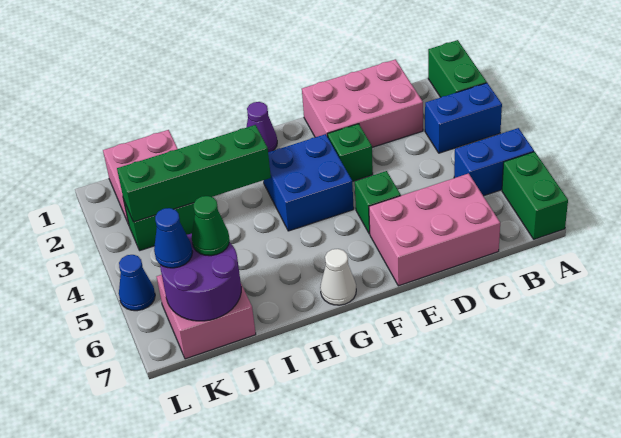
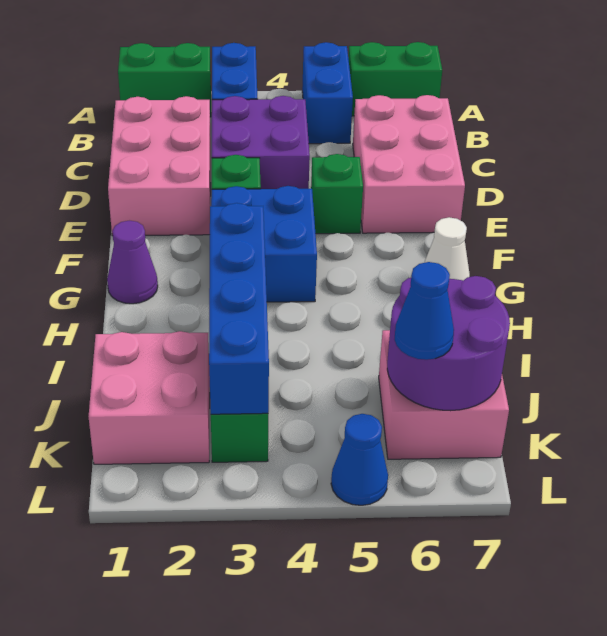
none -> purple brick C3:D4 level 1
green brick H3:K3 level 2 -> blue brick H3:K3 level 2
green cone J6 level 3 -> none

